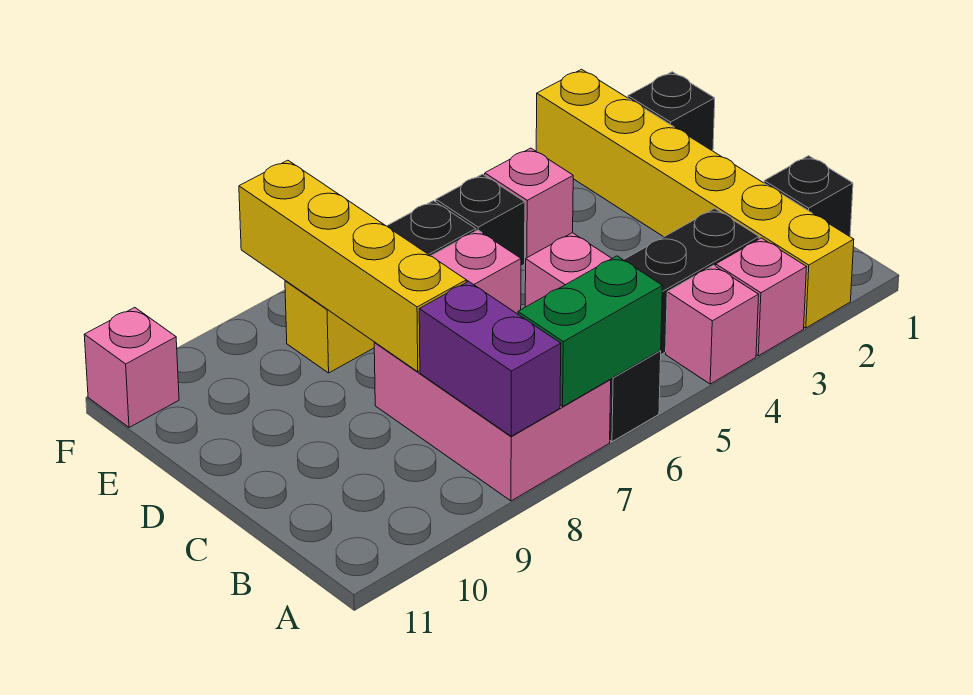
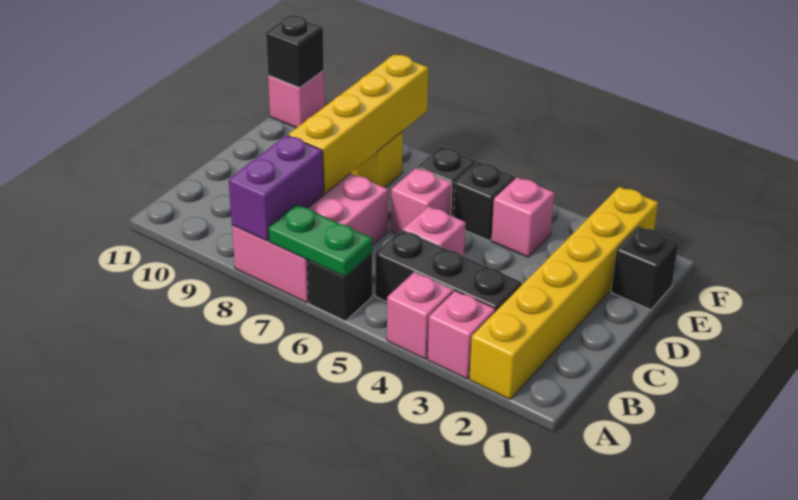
green brick A6:A7 level 2 -> green plate A6:A7 level 2
black brick B1 level 1 -> black brick F11 level 2

